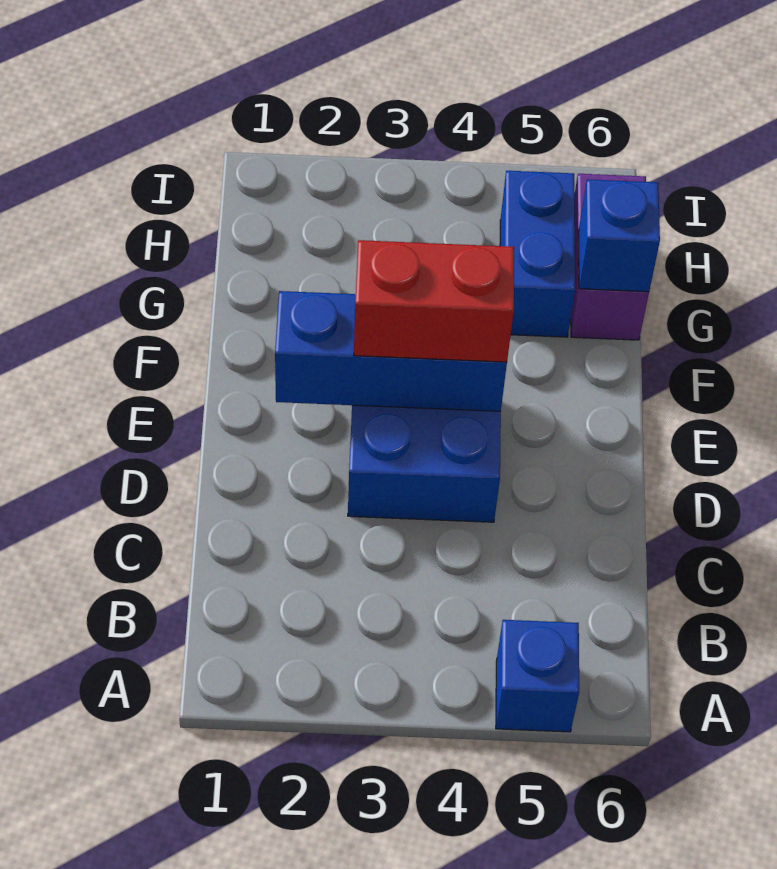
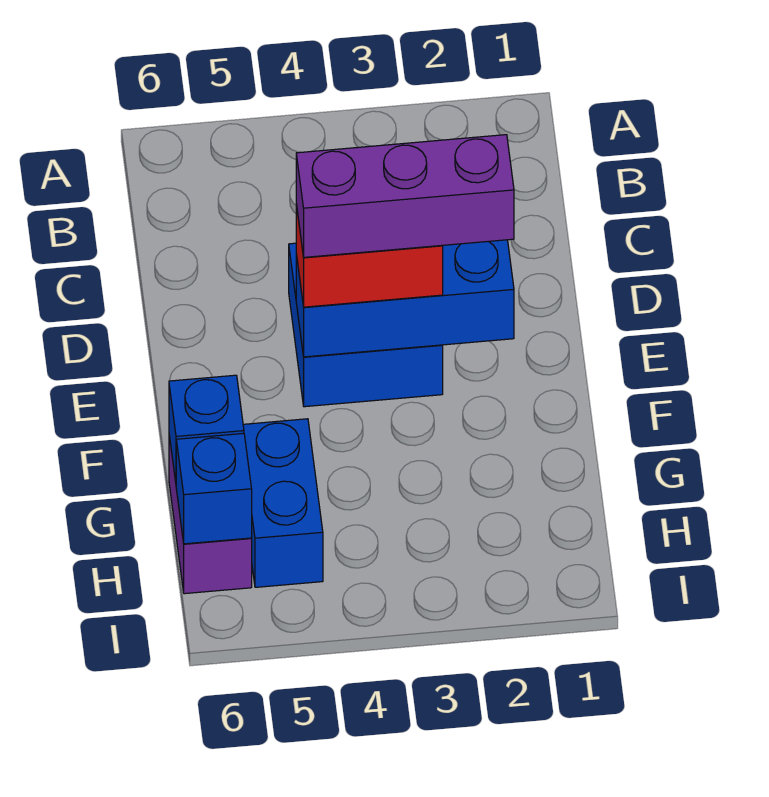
blue brick A5 level 1 -> blue brick H6 level 2
none -> purple brick E2:E4 level 4

